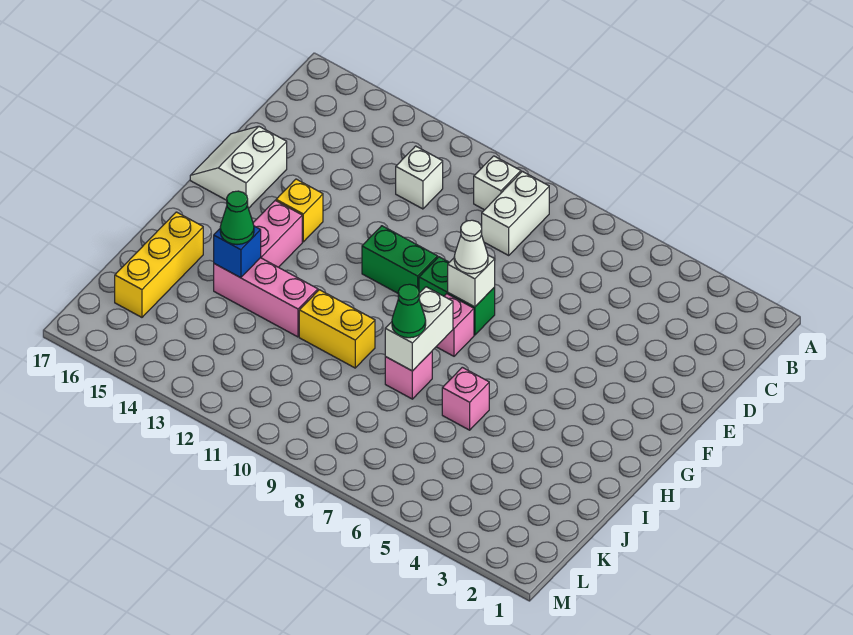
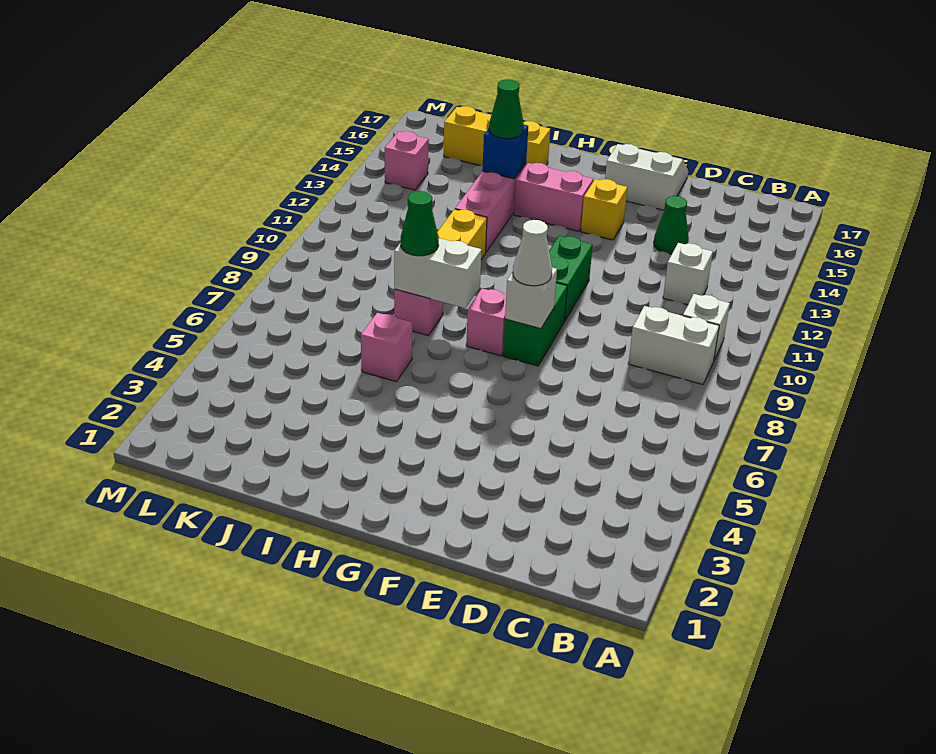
none -> green cone D14 level 1
none -> pink brick L14 level 1

